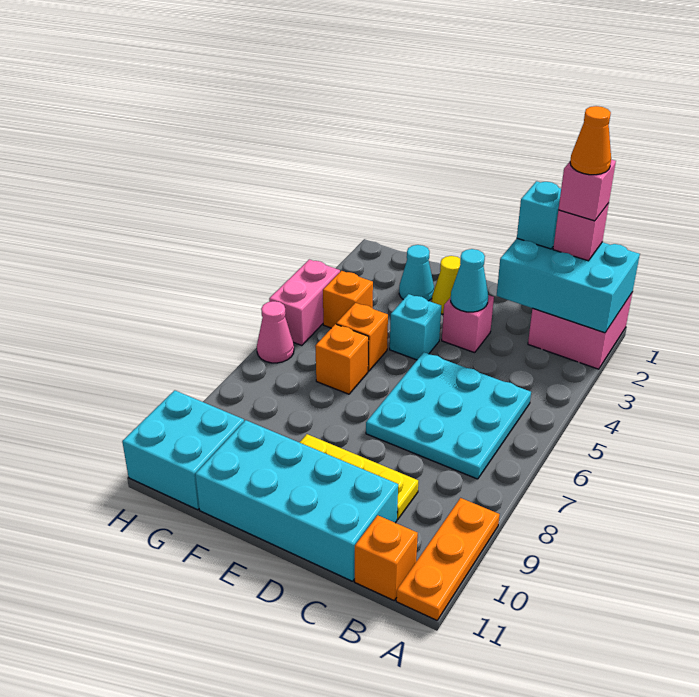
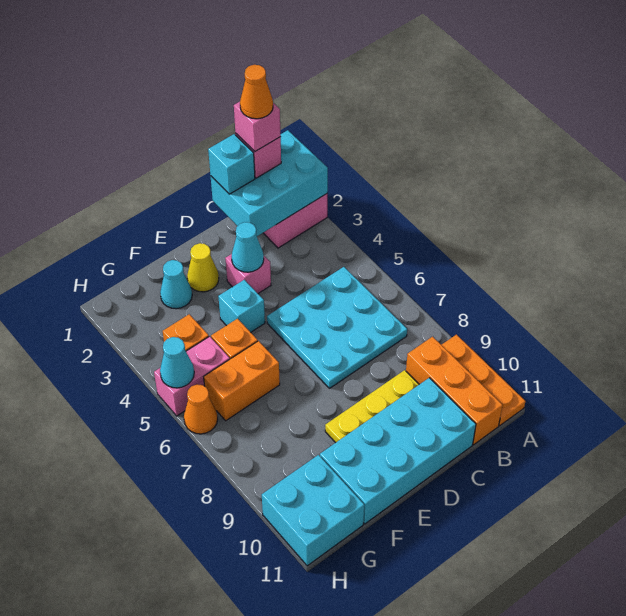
orange brick B11 level 1 -> orange brick B9:B11 level 1
orange brick F6 level 1 -> orange brick F6:G6 level 1
pink brick H4:H5 level 1 -> pink brick G5:H5 level 1
none -> cyan cone H5 level 2
pink cone H6 level 1 -> orange cone H6 level 1

